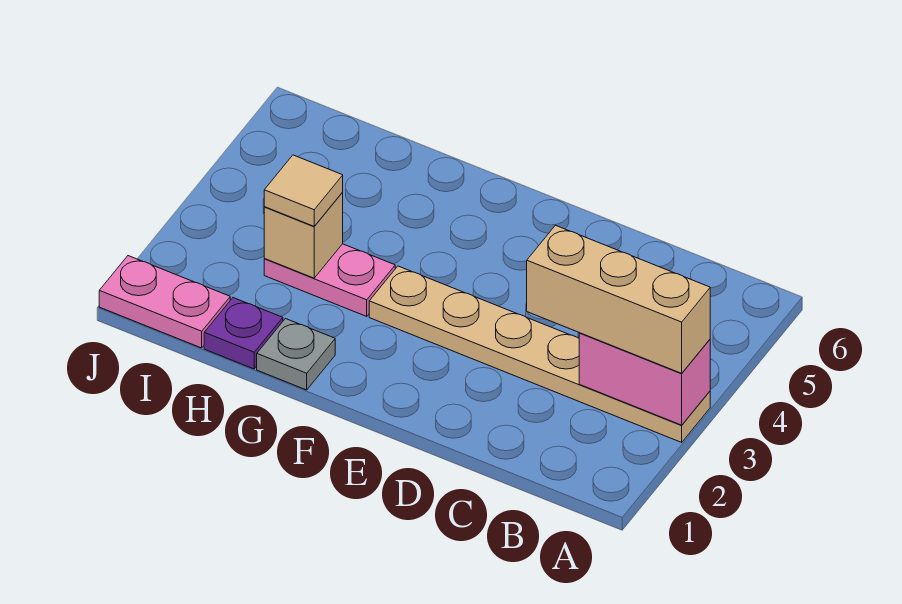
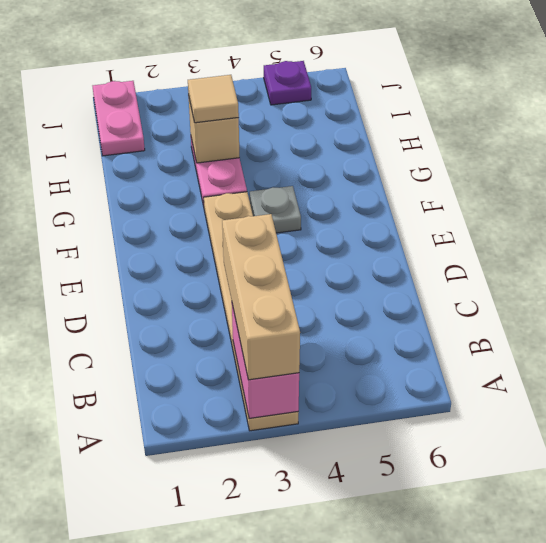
grey plate G1 level 1 -> grey plate F4 level 1
purple plate H1 level 1 -> purple plate J5 level 1

